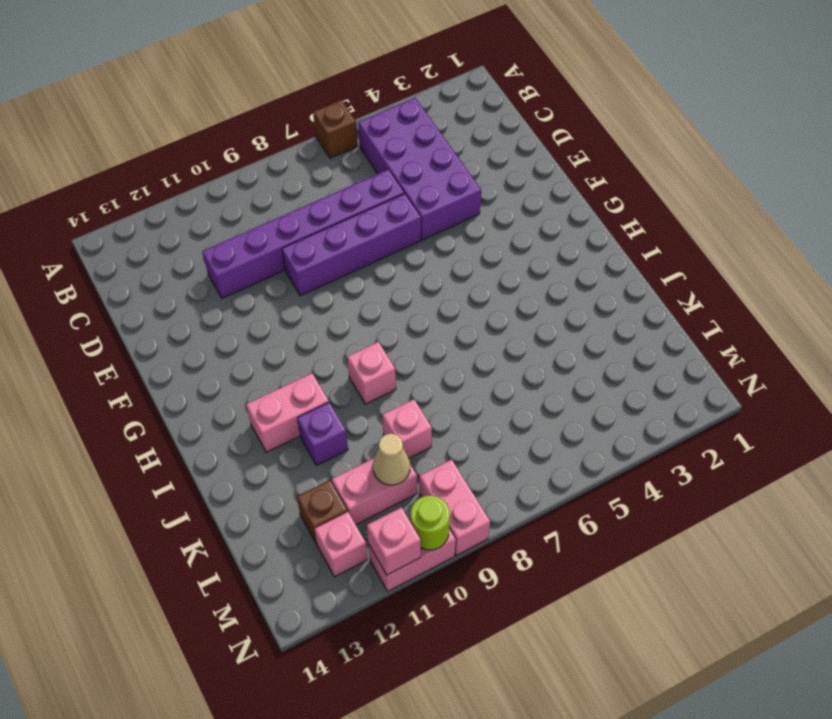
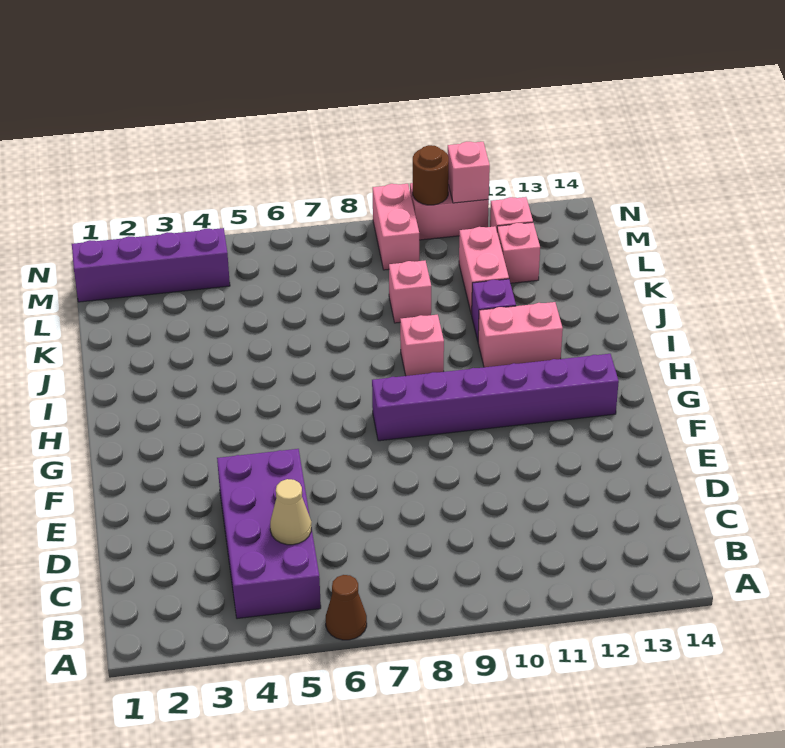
brown brick A6 level 1 -> brown cone A6 level 1
purple brick D6:D11 level 1 -> purple brick G8:G13 level 1
purple brick E6:E9 level 1 -> purple brick M1:M4 level 1
pink brick L10:L11 level 1 -> pink brick K11:L11 level 1
tan cone L10 level 2 -> tan cone C5 level 2
brown brick L12 level 1 -> pink brick L12 level 1
lime round brick N10 level 2 -> brown round brick N10 level 2

